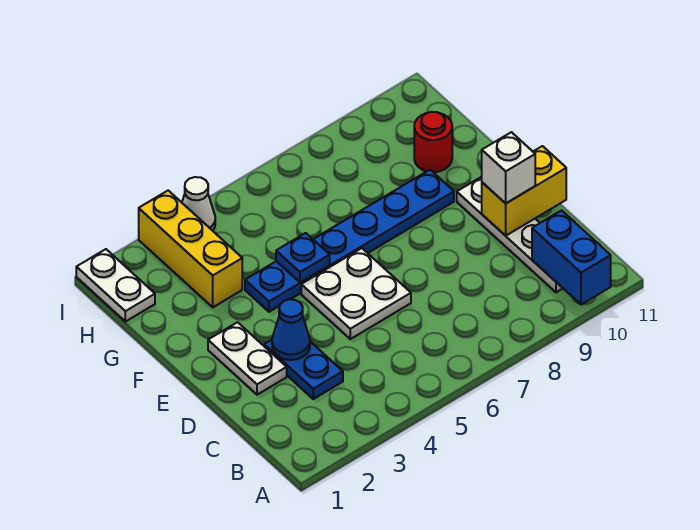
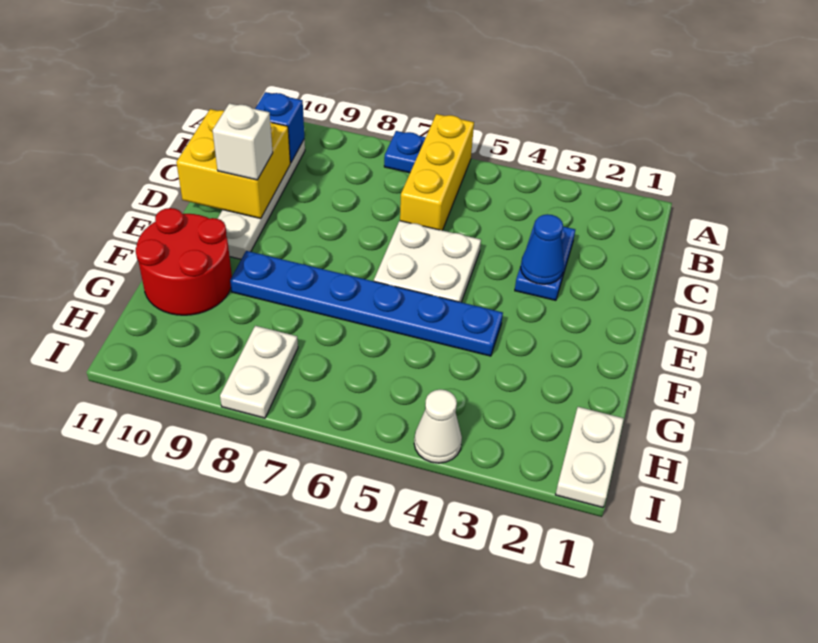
blue brick A10:B10 level 2 -> blue brick B10 level 2
white plate D2:E2 level 1 -> white plate H8:I8 level 1
yellow brick D10:D11 level 2 -> yellow brick C10:D11 level 2
blue plate F5 level 2 -> blue plate A7 level 1
yellow brick G3:I3 level 1 -> yellow brick A6:C6 level 1
red round brick G10 level 1 -> red round brick F10:G11 level 1

